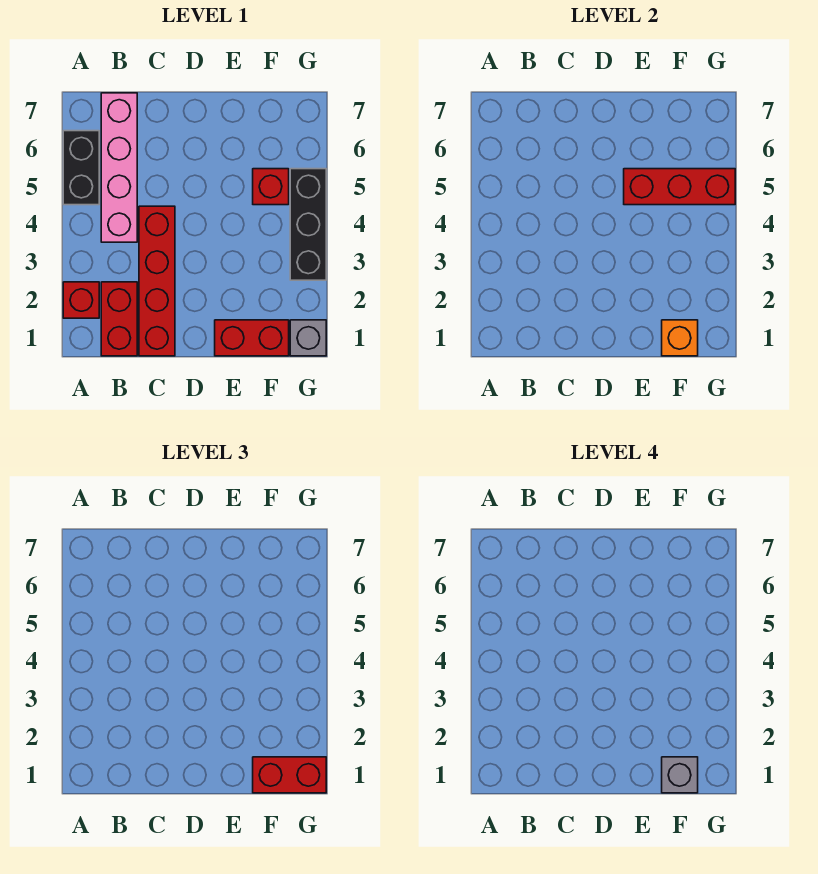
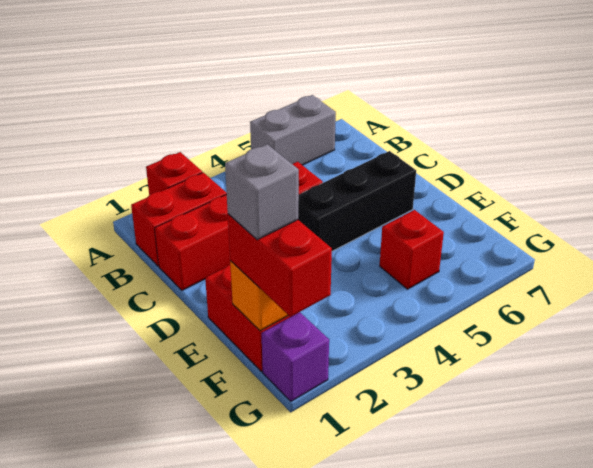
black brick A5:A6 level 1 -> grey brick A5:A6 level 1
pink brick B4:B7 level 1 -> none
red brick E5:G5 level 2 -> none
grey brick G1 level 1 -> purple brick G1 level 1
black brick G3:G5 level 1 -> black brick D4:D6 level 1

